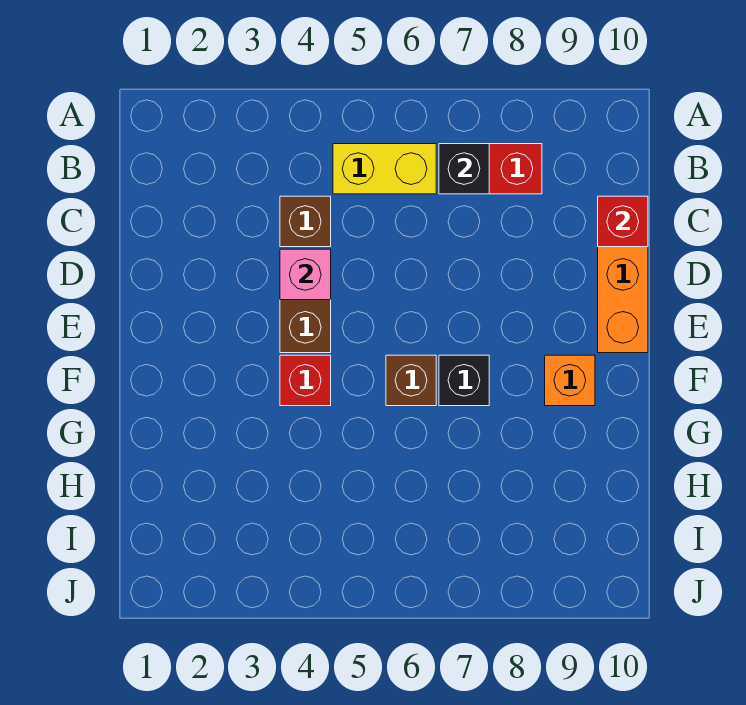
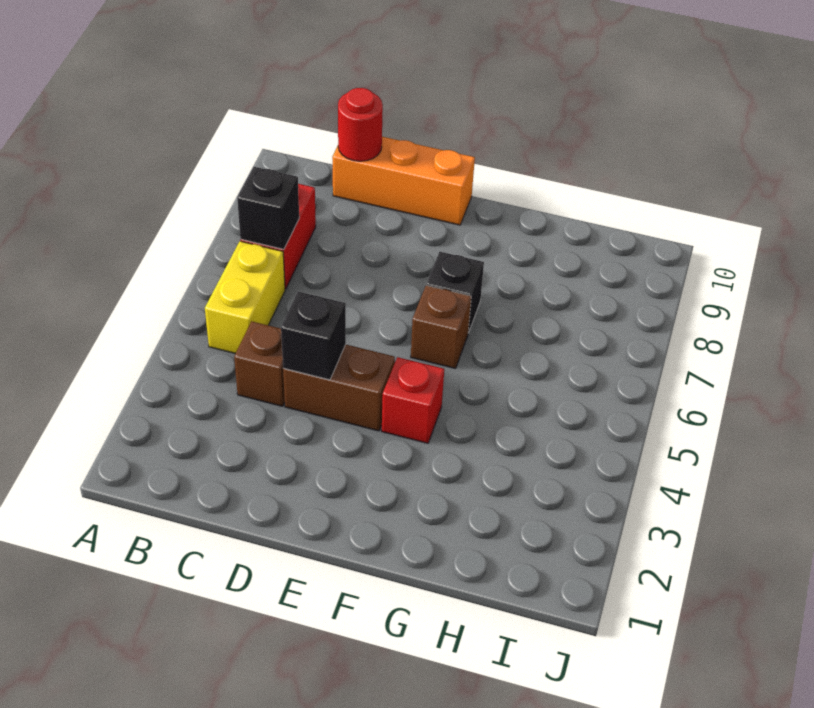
red brick C10 level 2 -> red round brick C10 level 2
pink brick D4 level 2 -> black brick D4 level 2
orange brick F9 level 1 -> none

